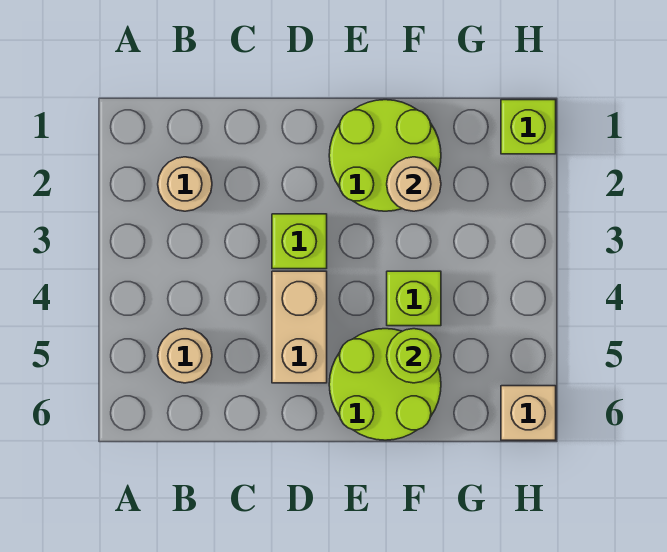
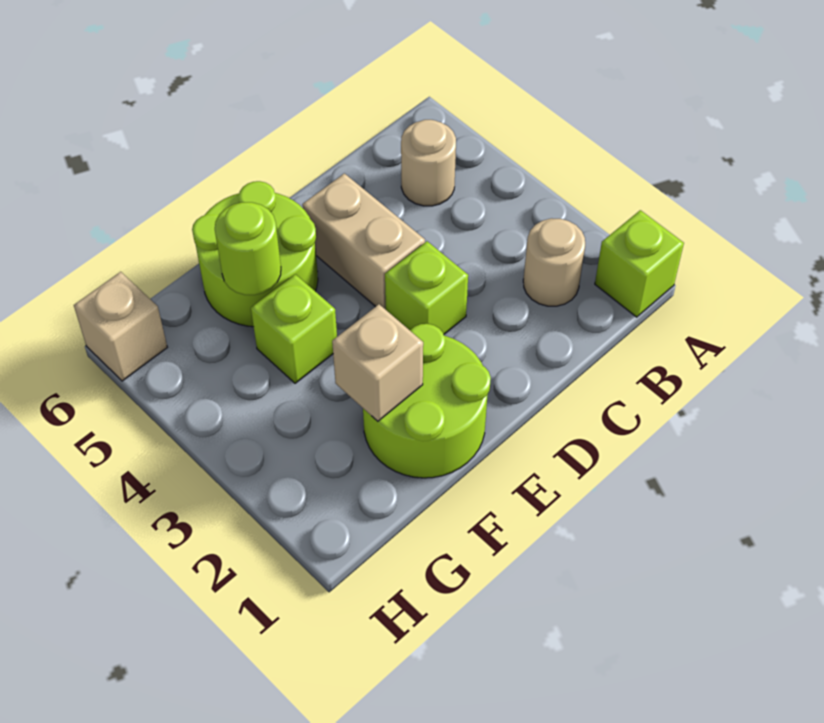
tan round brick F2 level 2 -> tan brick F2 level 2
lime brick H1 level 1 -> lime brick A1 level 1

